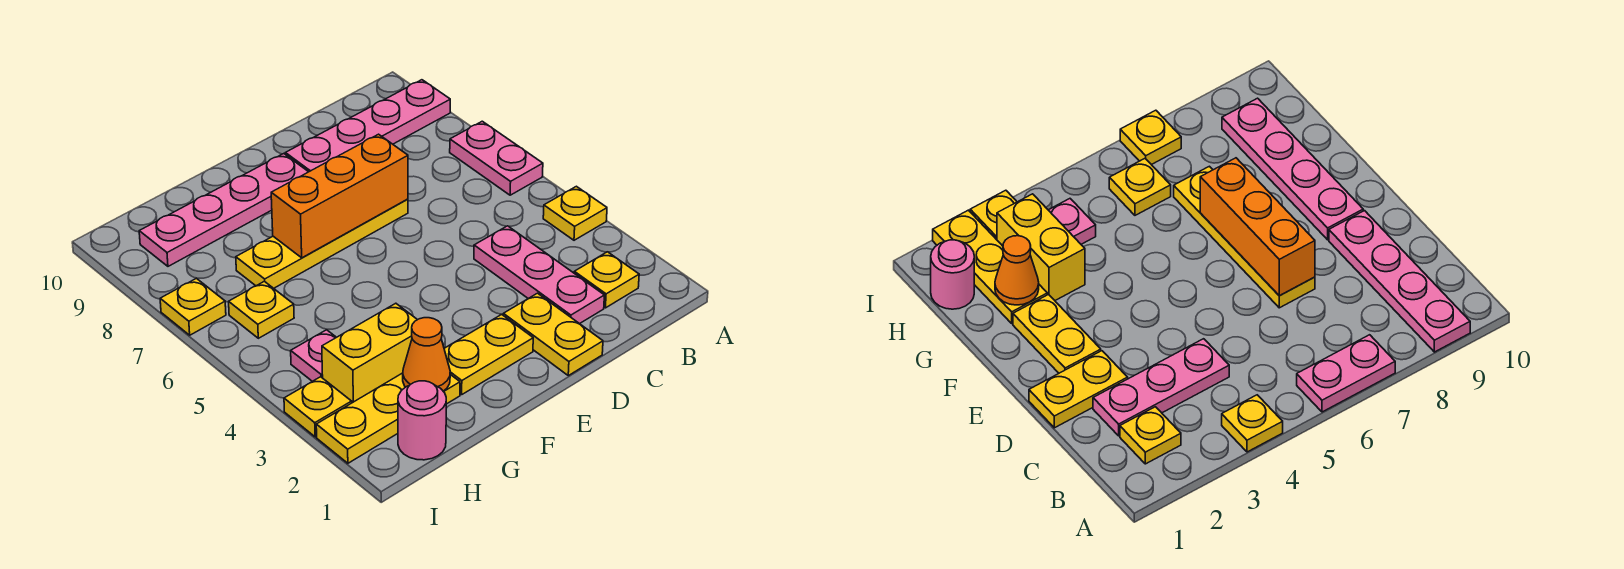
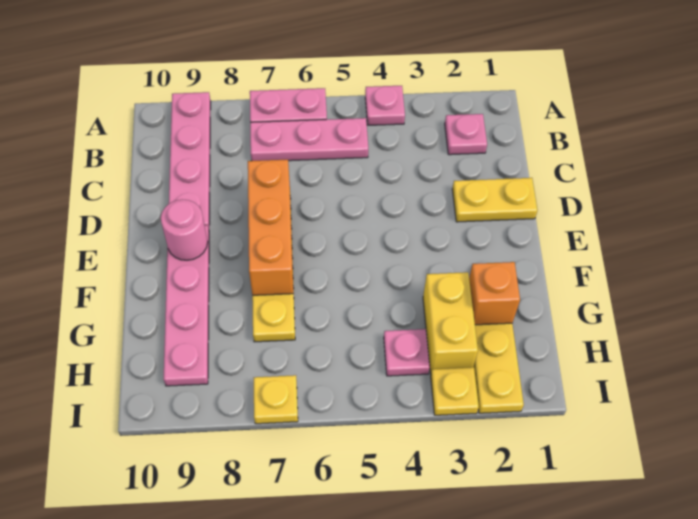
yellow plate A4 level 1 -> pink plate A4 level 1
yellow plate B2 level 1 -> pink plate B2 level 1
pink plate C2:C4 level 1 -> pink plate B5:B7 level 1
yellow plate E2:F2 level 1 -> none
orange cone G2 level 2 -> orange brick G2 level 2
pink round brick H1 level 1 -> pink round brick E9 level 2
yellow plate H6 level 1 -> none

